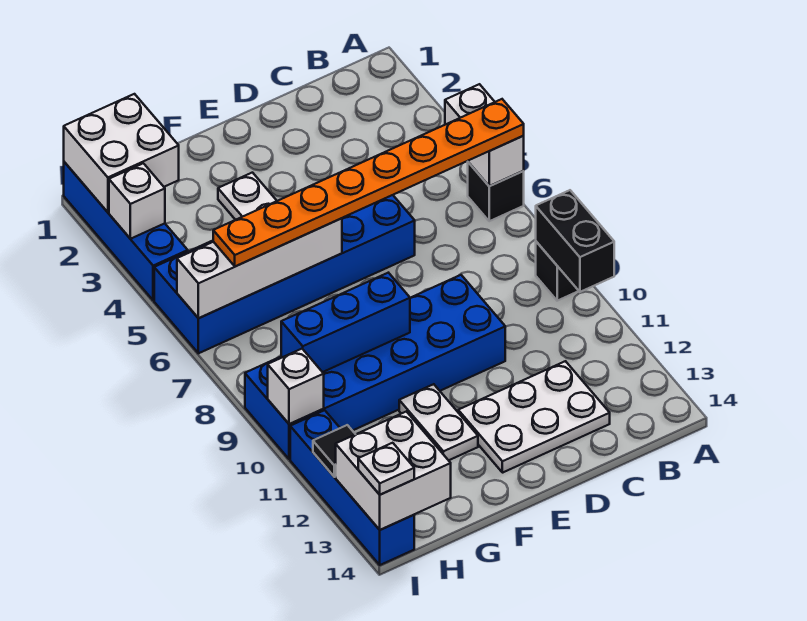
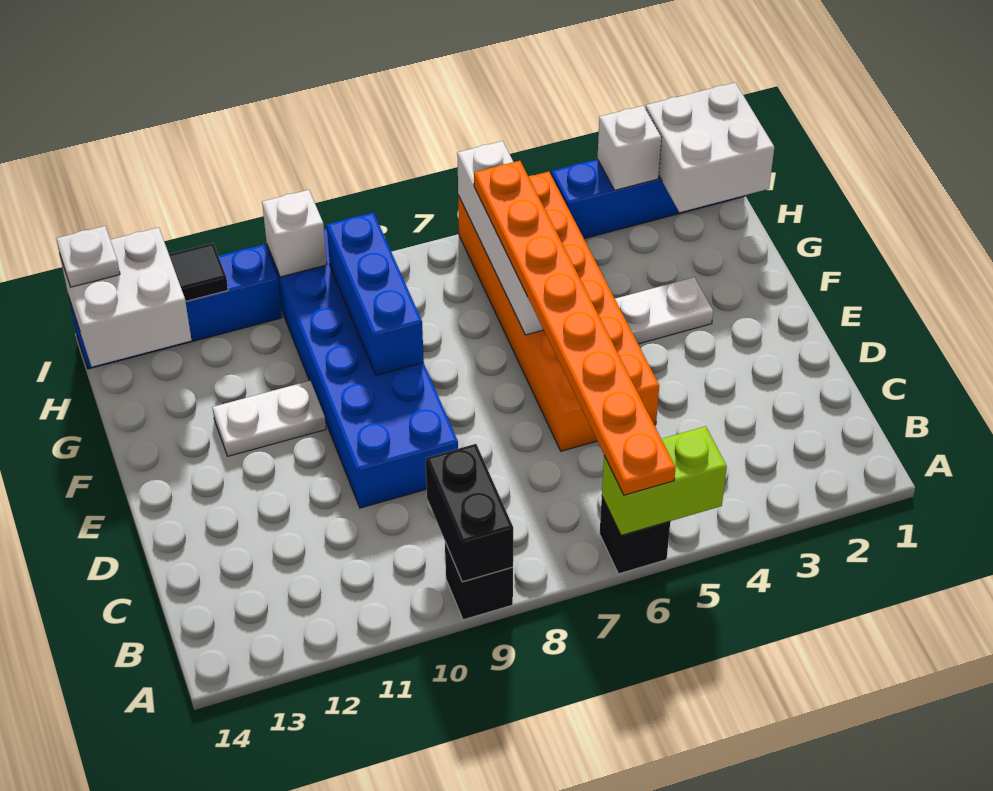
white brick A5:A6 level 2 -> lime brick A5:A6 level 2
black brick A9:A10 level 2 -> black brick A9:B9 level 2
white plate C12:E13 level 1 -> none
blue brick D5:I6 level 1 -> orange brick D5:I6 level 1

